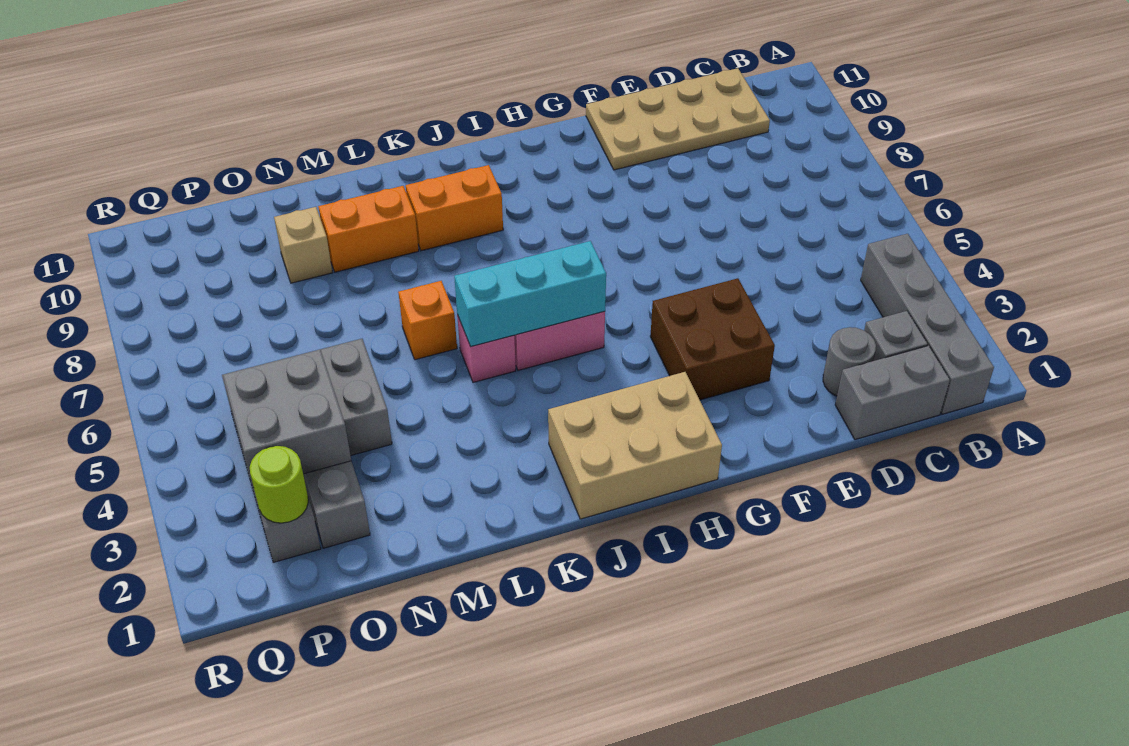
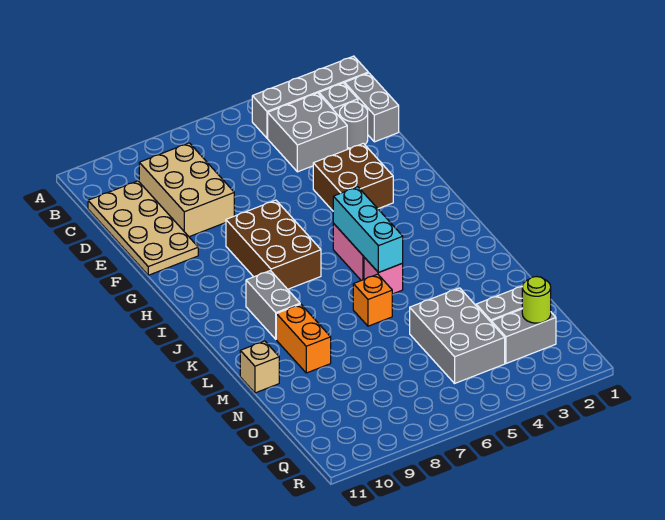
none -> brown brick G7:I8 level 1
tan brick H1:J2 level 1 -> tan brick C8:E9 level 1
orange brick J9:K9 level 1 -> grey brick J9:K9 level 1
tan brick N9 level 1 -> tan brick M11 level 1
grey brick O3:P4 level 2 -> grey brick C3:D4 level 1

